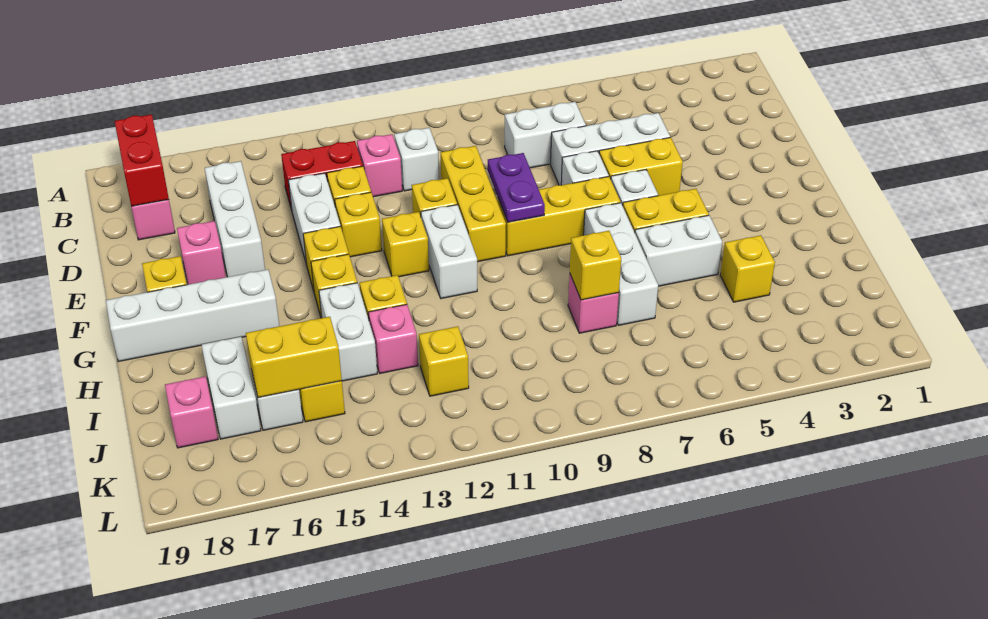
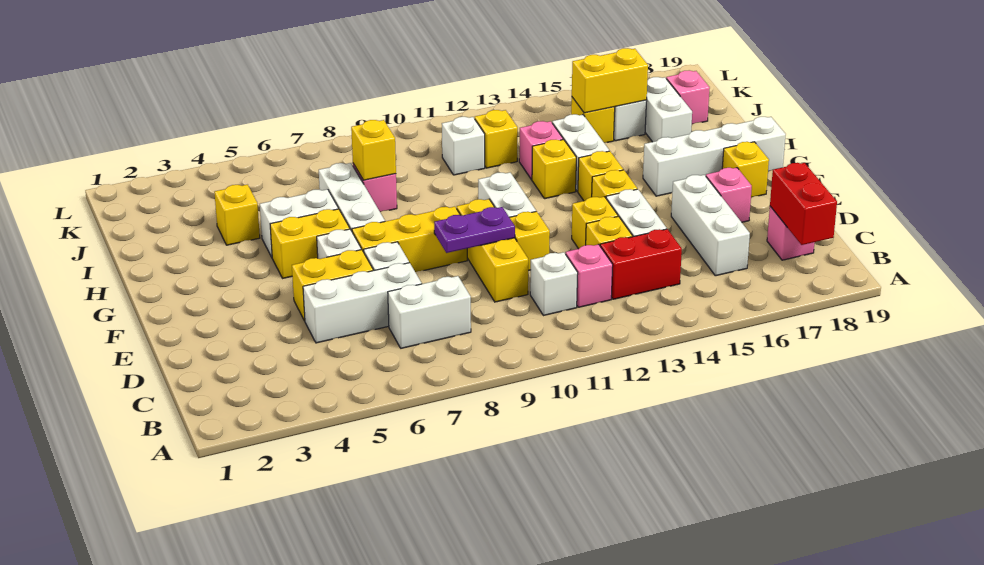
purple plate E9:F9 level 2 -> purple plate E9:E10 level 2
yellow brick F12 level 1 -> none
none -> white brick J11 level 1

